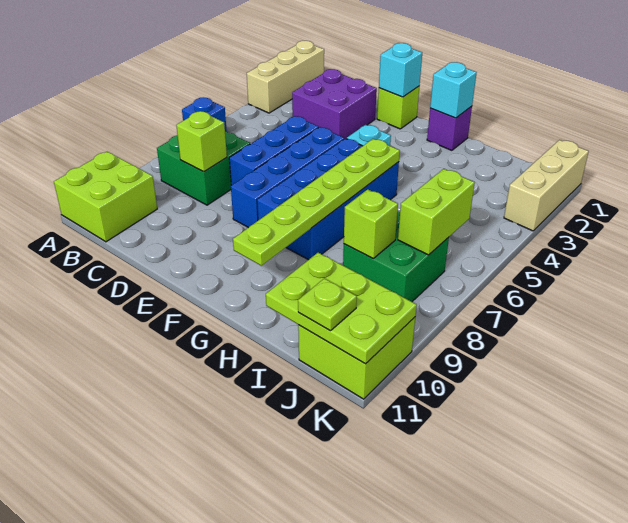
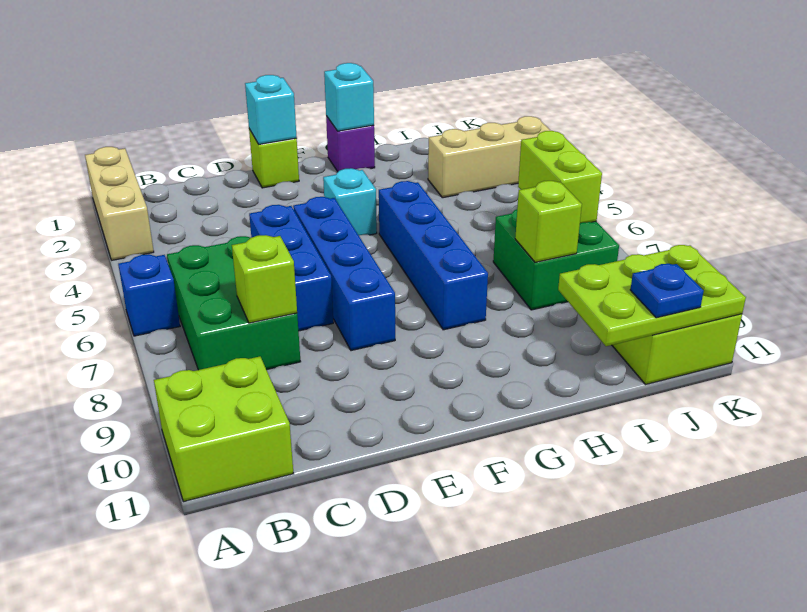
green brick B7:C8 level 1 -> green brick B6:C8 level 1
purple brick C2:D3 level 1 -> none
blue brick F5:G8 level 1 -> blue brick G5:G8 level 1
lime plate G5:G10 level 2 -> none
lime plate J11 level 3 -> blue plate J11 level 3
tan brick K1:K3 level 1 -> tan brick I3:K3 level 1

